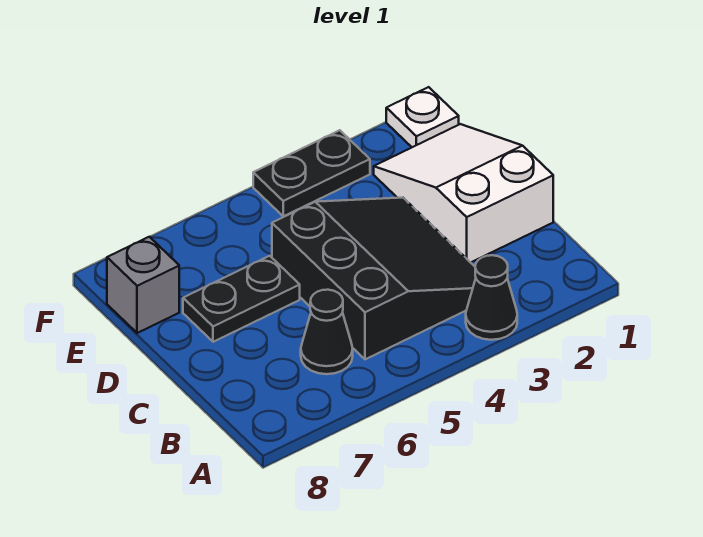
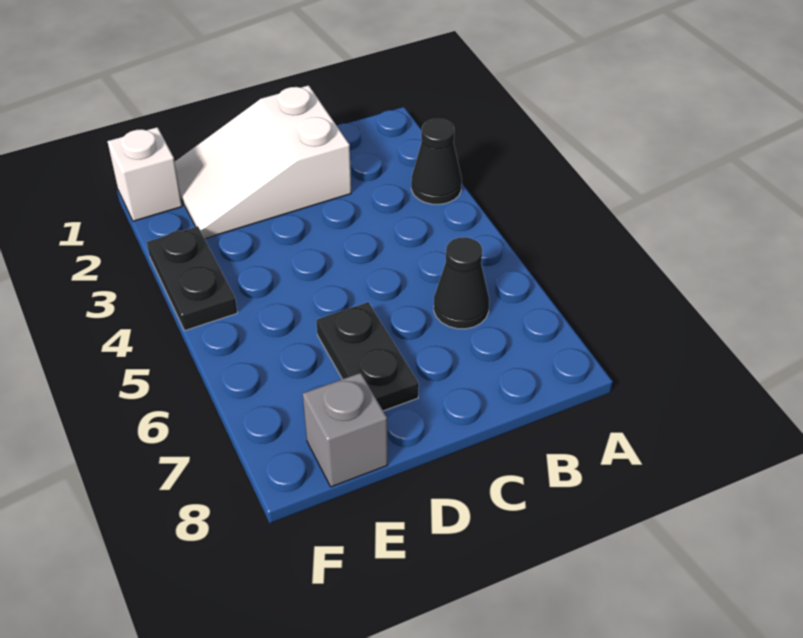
black slope B3:D5 level 1 top 5 -> none
white plate F1 level 1 -> white brick F1 level 1

